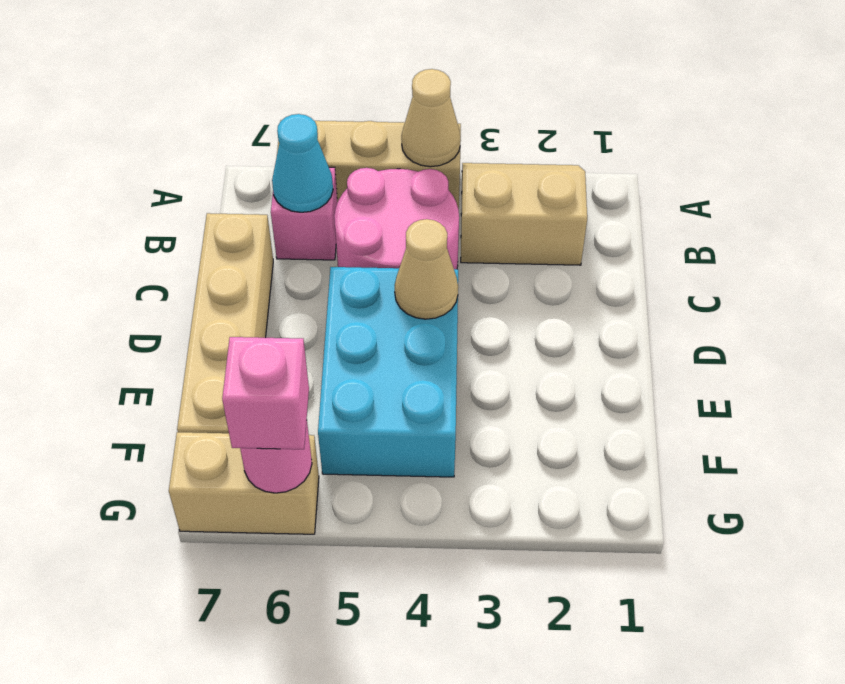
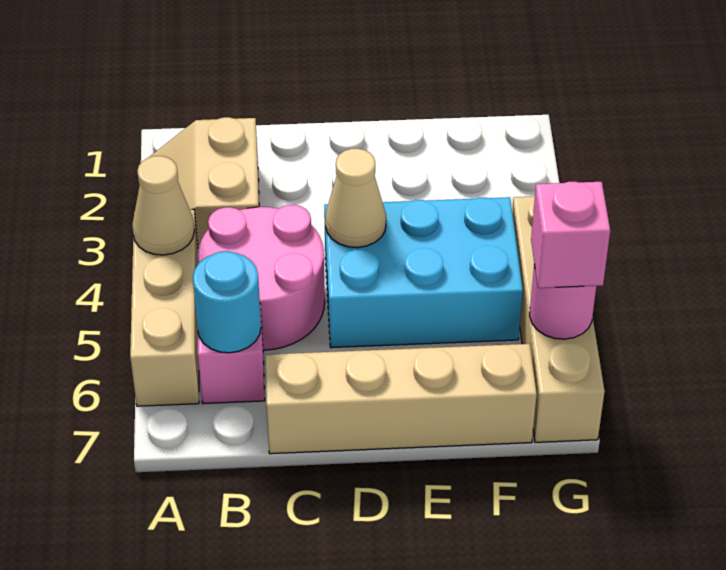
cyan cone B6 level 2 -> cyan round brick B6 level 2
tan brick G6:G7 level 1 -> tan brick G4:G7 level 1

